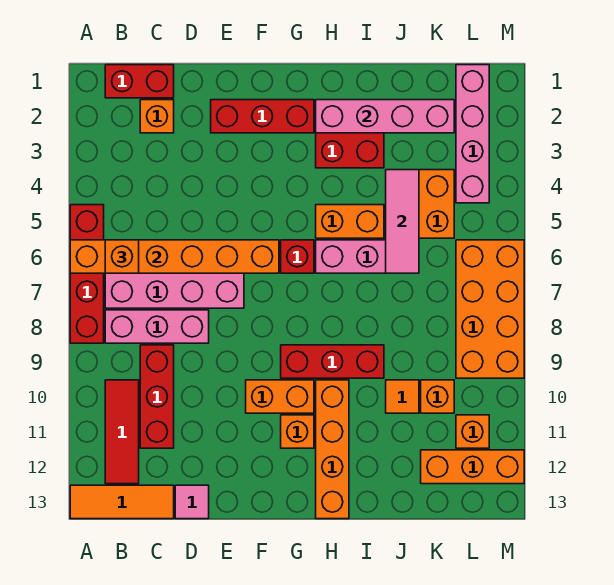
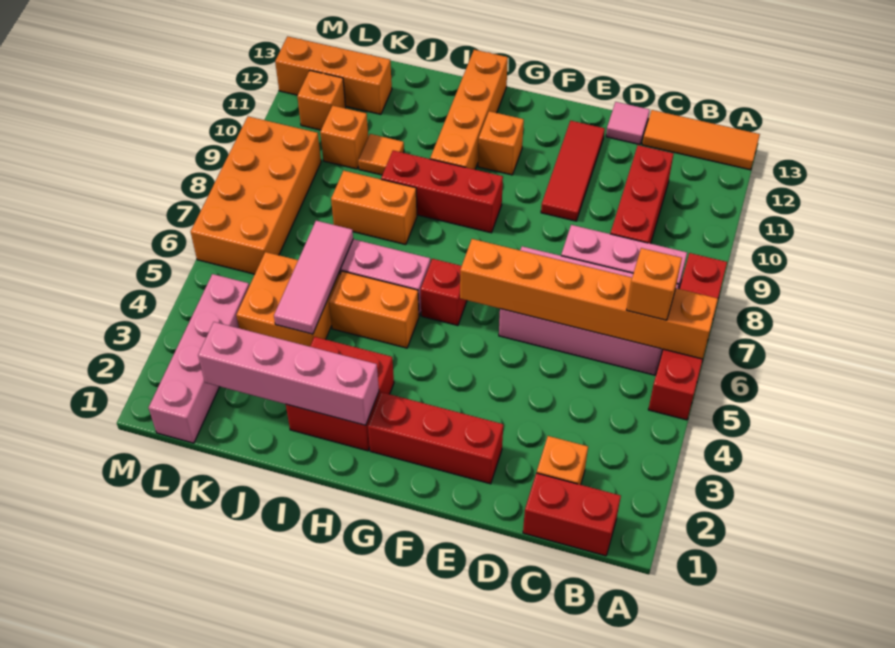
red tile B10:B12 level 1 -> red tile E10:E12 level 1
orange brick F10:G10 level 1 -> orange brick I8:J8 level 1

